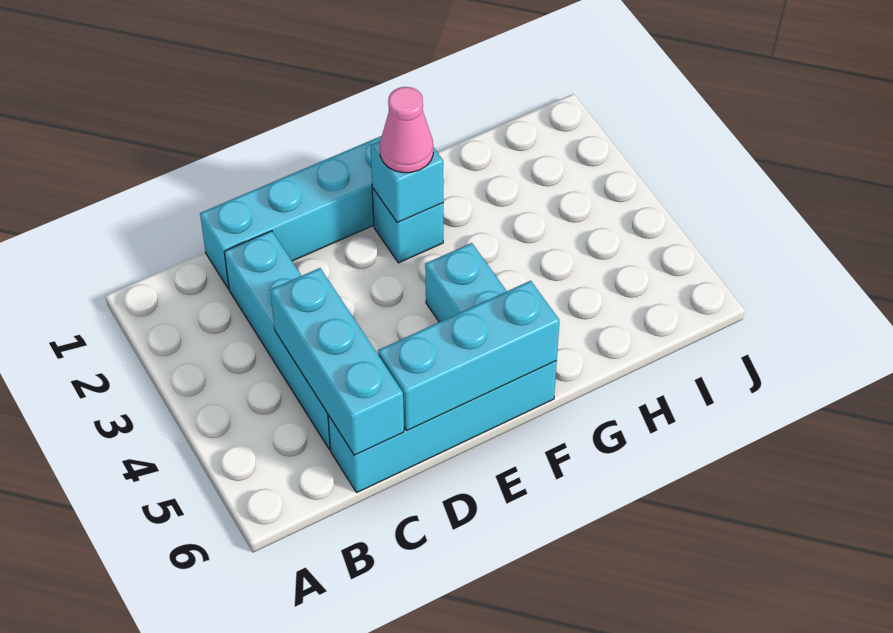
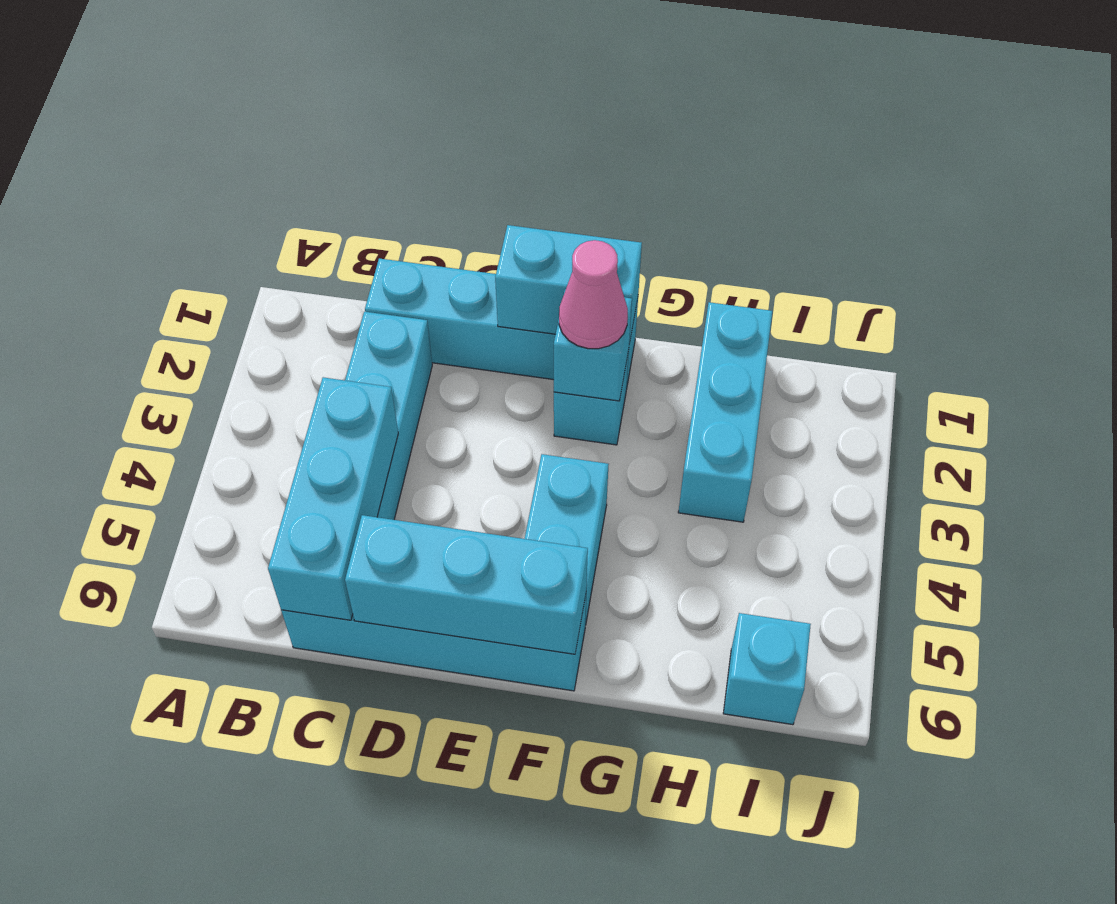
none -> cyan brick E1:F1 level 2
none -> cyan brick H1:H3 level 1
none -> cyan brick I6 level 1

